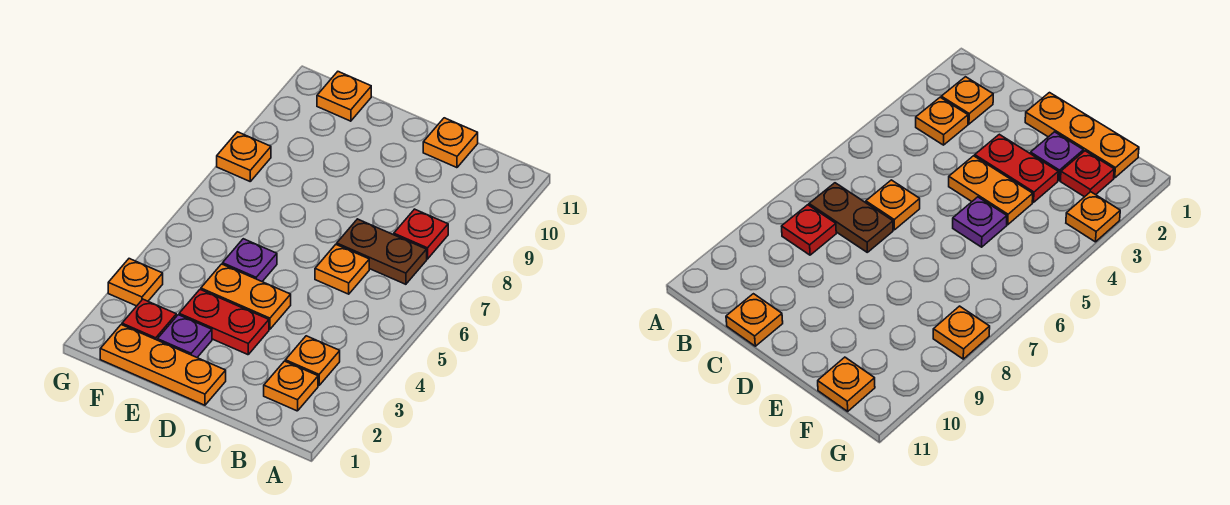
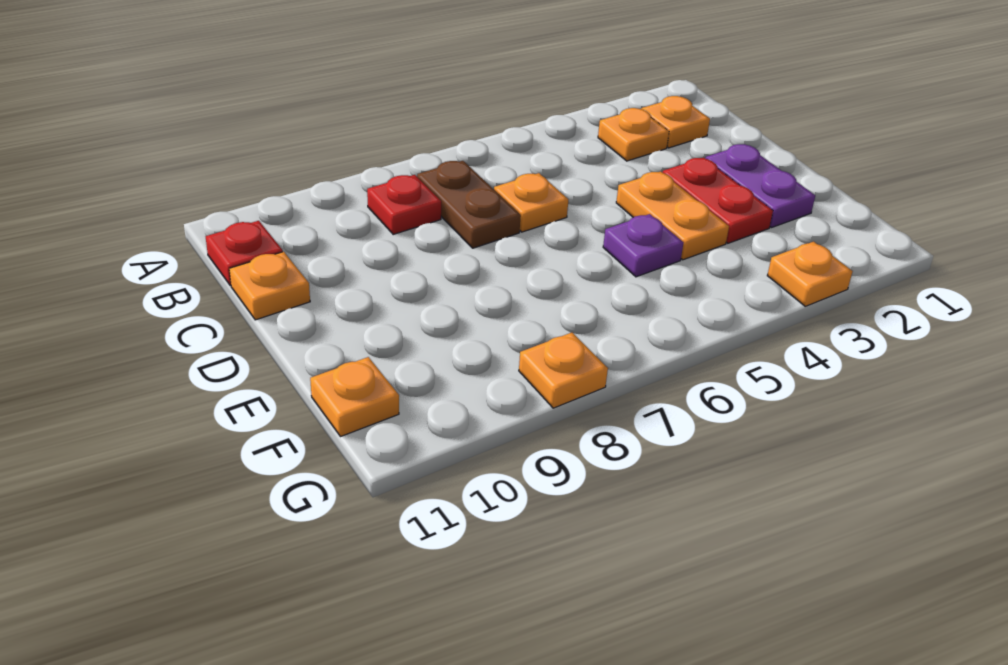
orange plate D1:F1 level 1 -> none
purple plate E2 level 1 -> purple plate D2:E2 level 1
red plate F2 level 1 -> red plate B11 level 1

